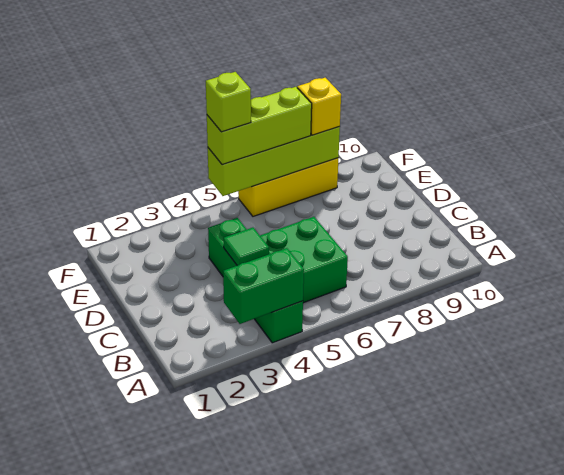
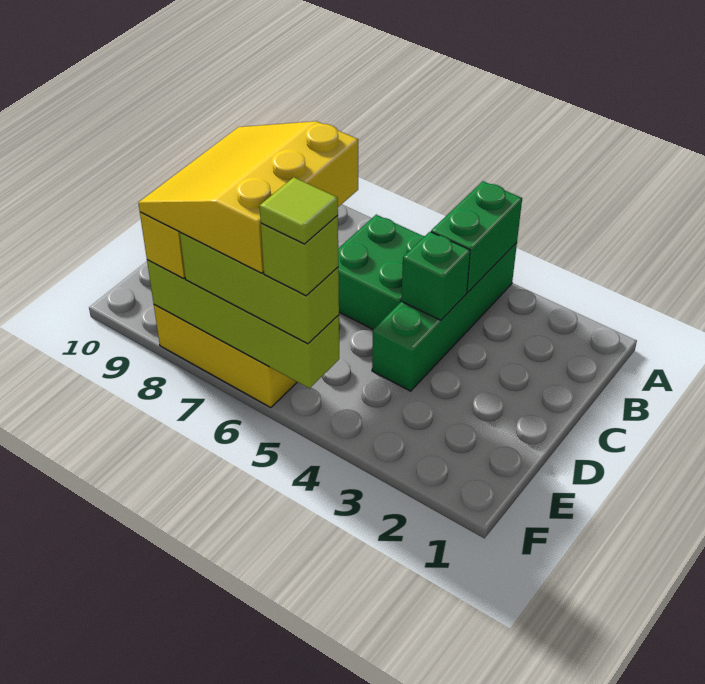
green brick A3:A4 level 2 -> green brick A4:B4 level 2
green tile C4 level 2 -> green brick C4 level 2
none -> yellow slope D6:F8 level 4 top 6
none -> lime tile F5 level 5

